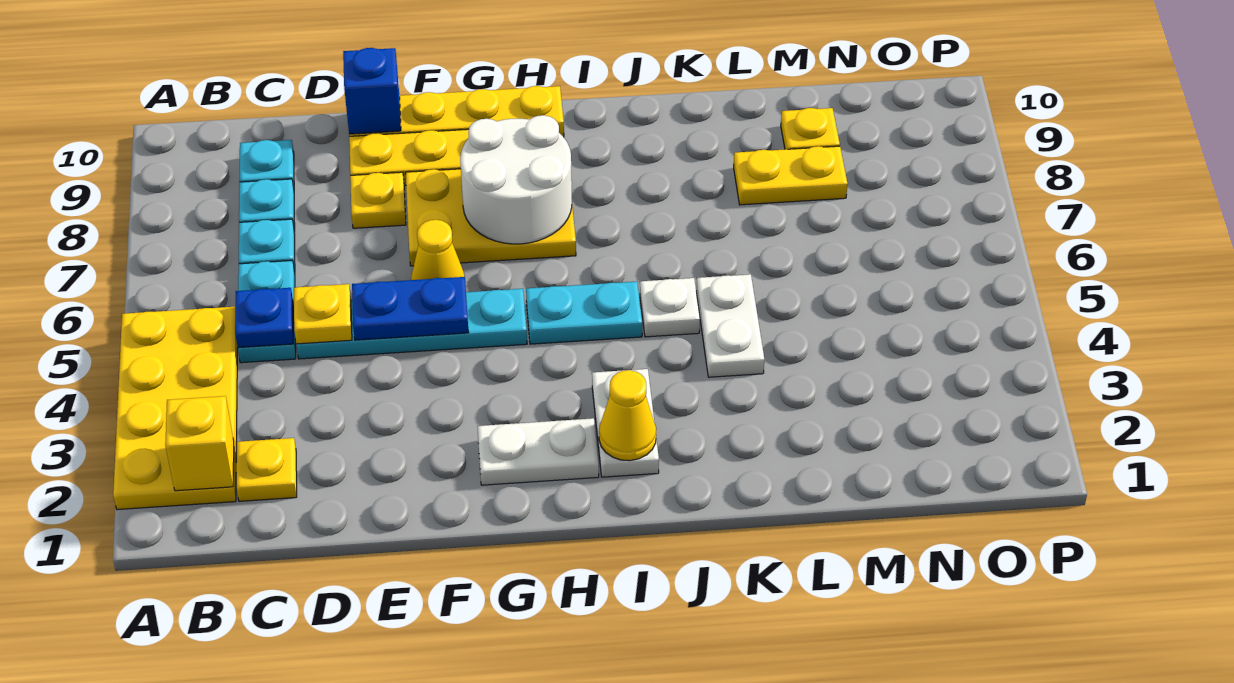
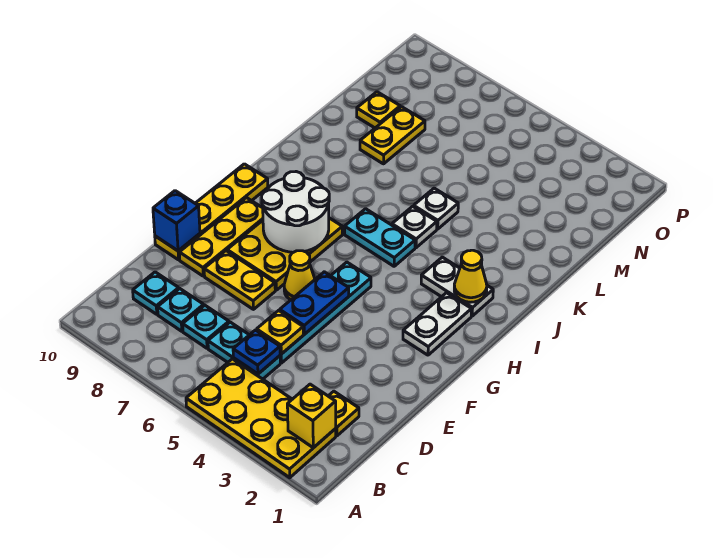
yellow plate E8 level 1 -> yellow plate E7:E8 level 1
cyan plate H5:I5 level 1 -> cyan plate I5:I6 level 1
white plate K4:K5 level 1 -> white plate K5 level 1

